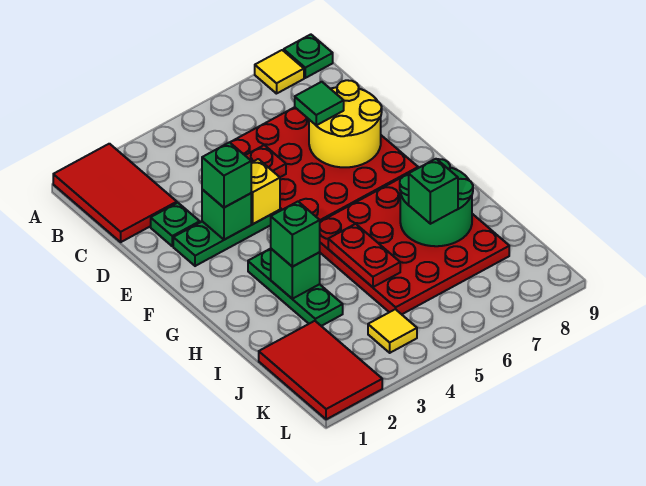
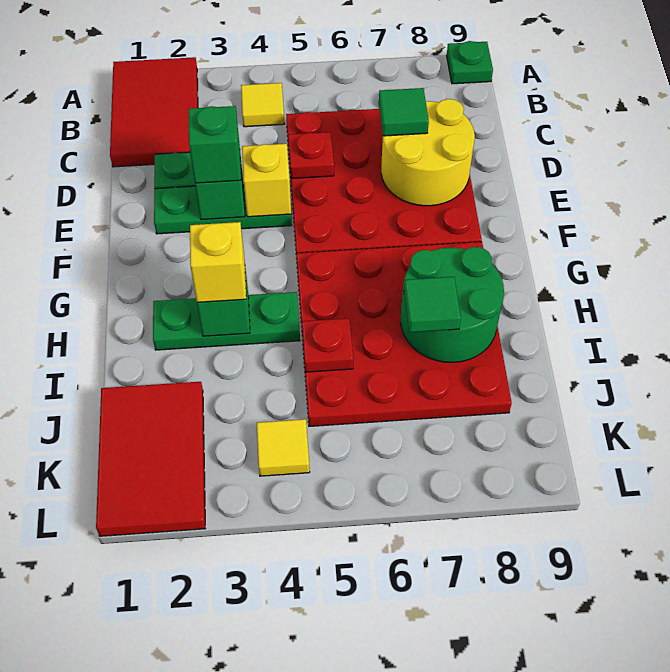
yellow tile A8 level 1 -> yellow tile B4 level 1
green plate G3:I3 level 1 -> green plate H2:H4 level 1
green brick H3 level 3 -> yellow brick H3 level 3
red plate H5:I5 level 2 -> red plate I5 level 2
green brick I7 level 3 -> green tile I7 level 3

